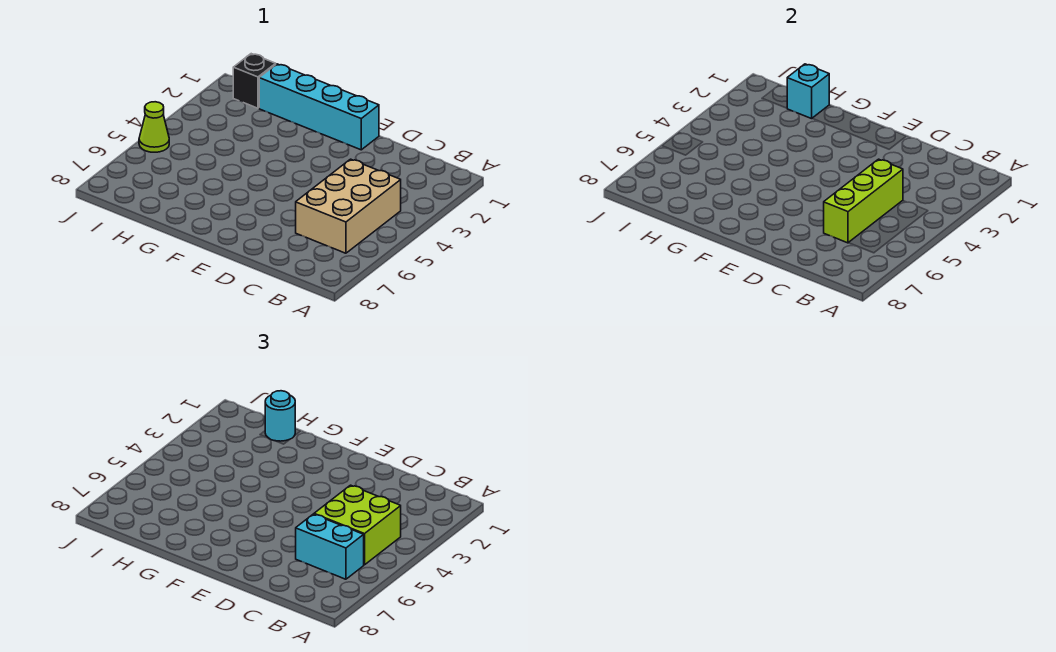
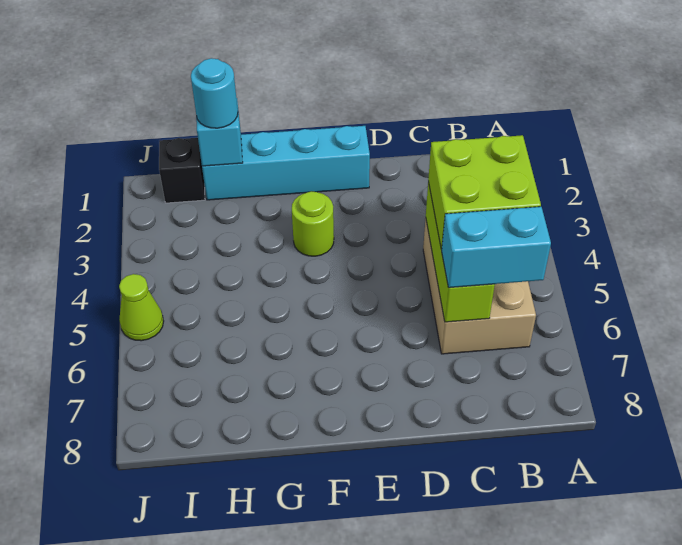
none -> lime round brick F3 level 1

